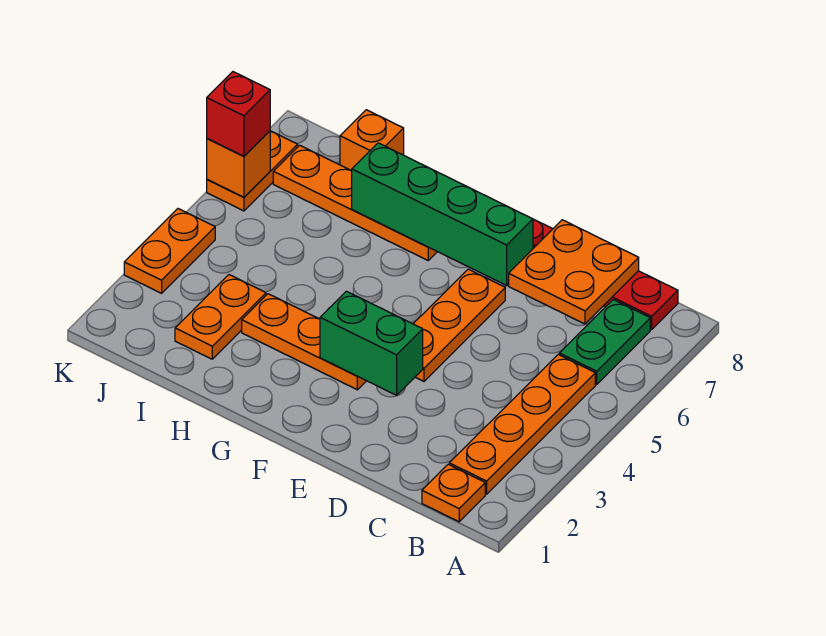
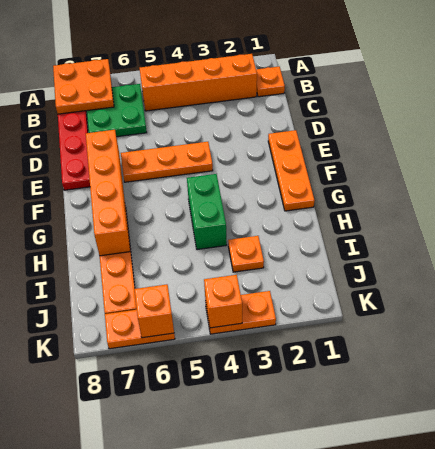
orange plate B2:B5 level 1 -> orange brick B2:B5 level 1
green plate B6:B7 level 1 -> green plate B6:C7 level 1
orange plate C7:D8 level 2 -> orange plate A7:B8 level 2
green brick E3:F3 level 2 -> green brick G4:H4 level 1
green brick E7:H7 level 2 -> orange brick E7:H7 level 2
orange plate F3:H3 level 1 -> orange plate E1:G1 level 1
orange plate I2:I3 level 1 -> orange plate I3 level 1
orange brick I8 level 1 -> orange brick K4 level 2
red brick K6 level 3 -> none

